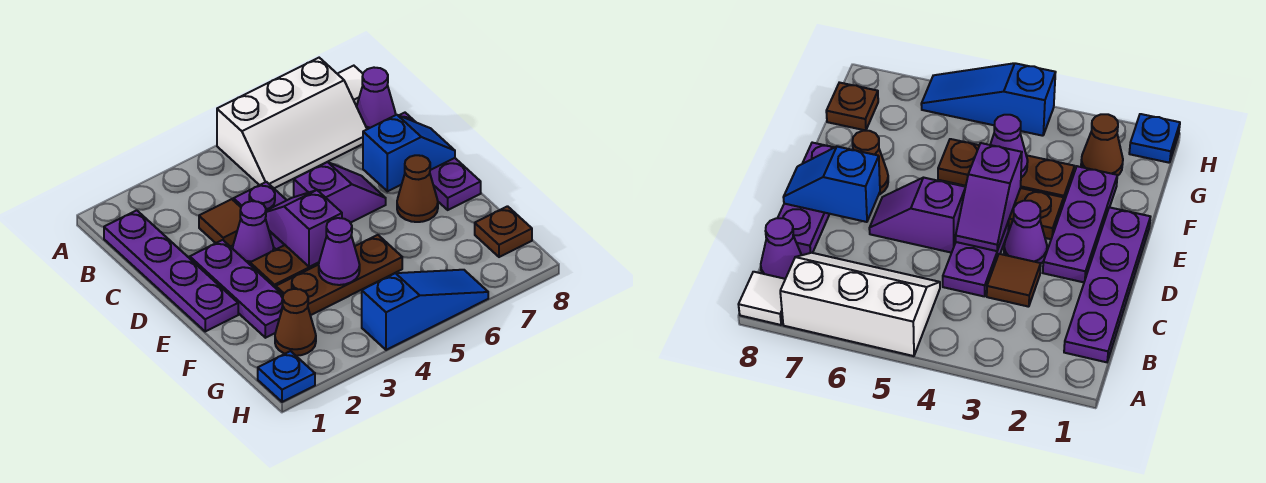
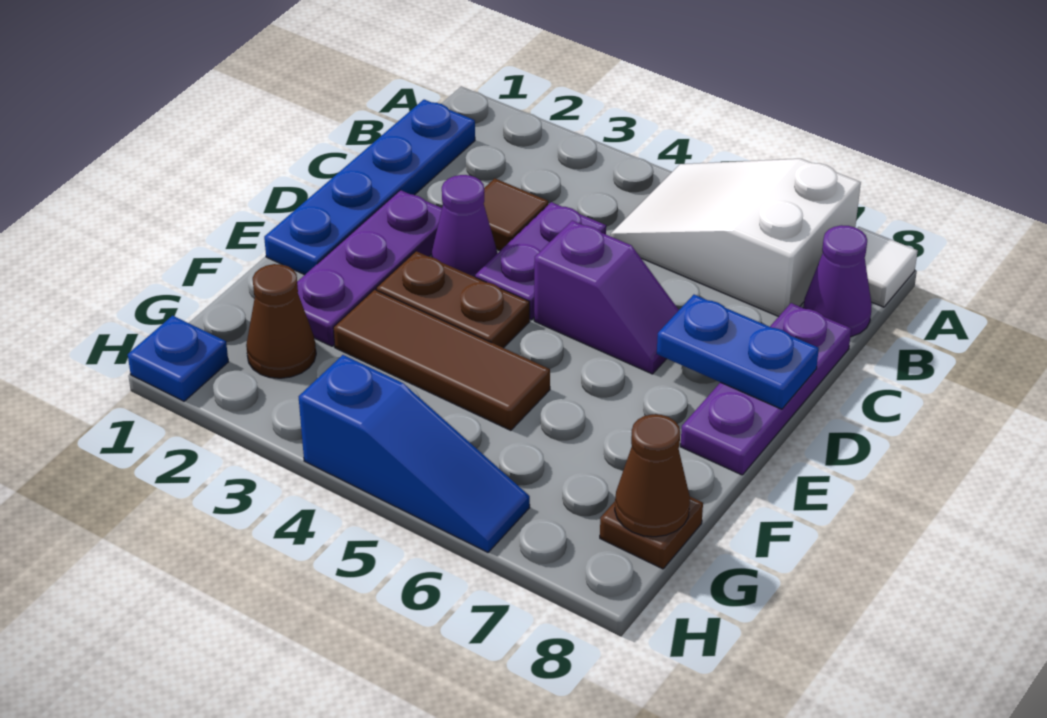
white slope A5:B7 level 1 top A -> white slope A5:B7 level 1 top 7
purple plate B1:E1 level 1 -> blue plate B1:E1 level 1
purple slope D4:E4 level 2 top E -> none
blue slope D7:D8 level 2 top 7 -> blue plate D7:D8 level 2
brown cone E7 level 1 -> brown cone G8 level 2
brown plate F3:F5 level 1 -> brown tile F3:F5 level 1
purple cone F4 level 2 -> none

